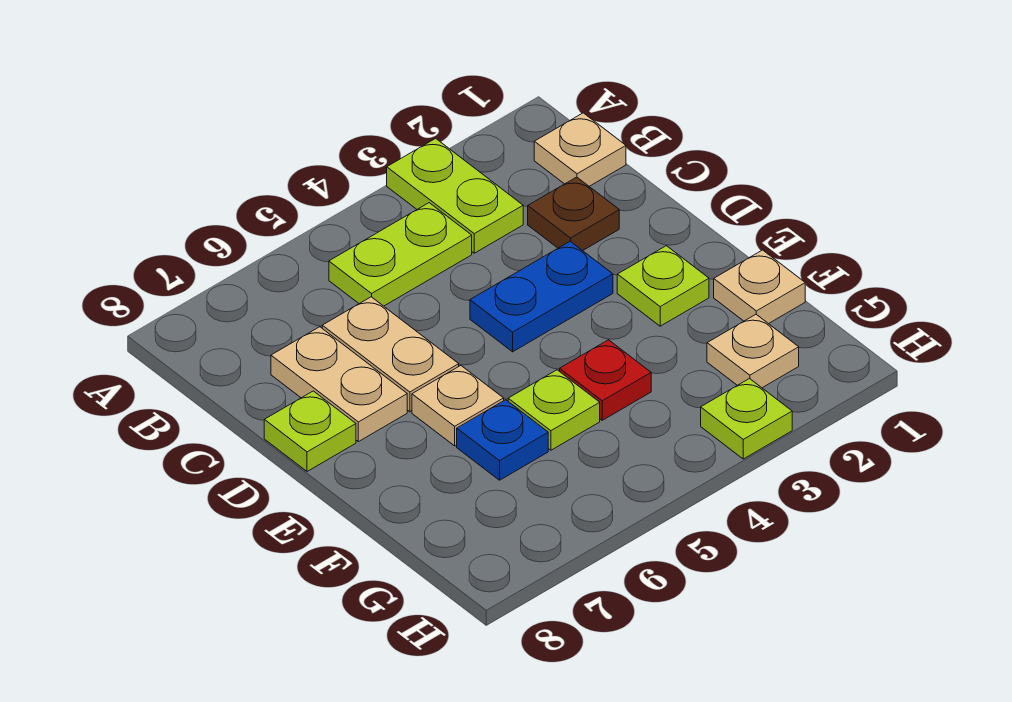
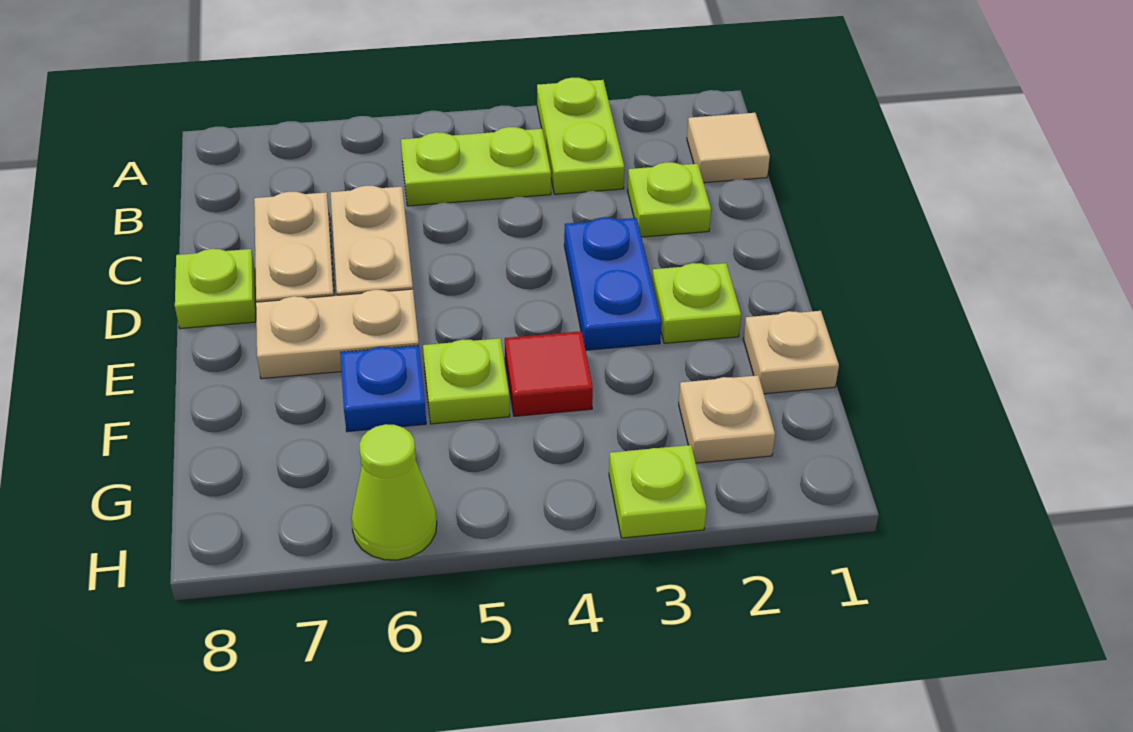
tan plate B1 level 1 -> tan tile B1 level 1
brown plate C2 level 1 -> lime plate C2 level 1
blue plate D3:D4 level 1 -> blue plate D3:E3 level 1
tan plate E6 level 1 -> tan plate E6:E7 level 1
red plate F4 level 1 -> red tile F4 level 1
none -> lime cone H6 level 1

